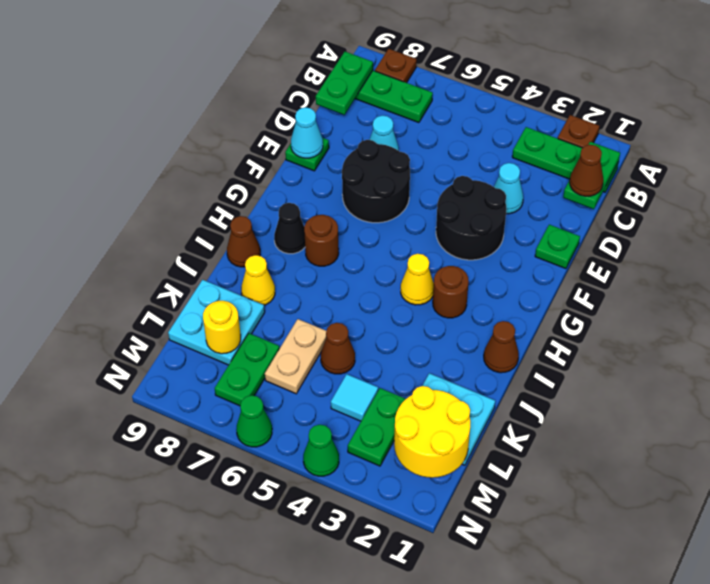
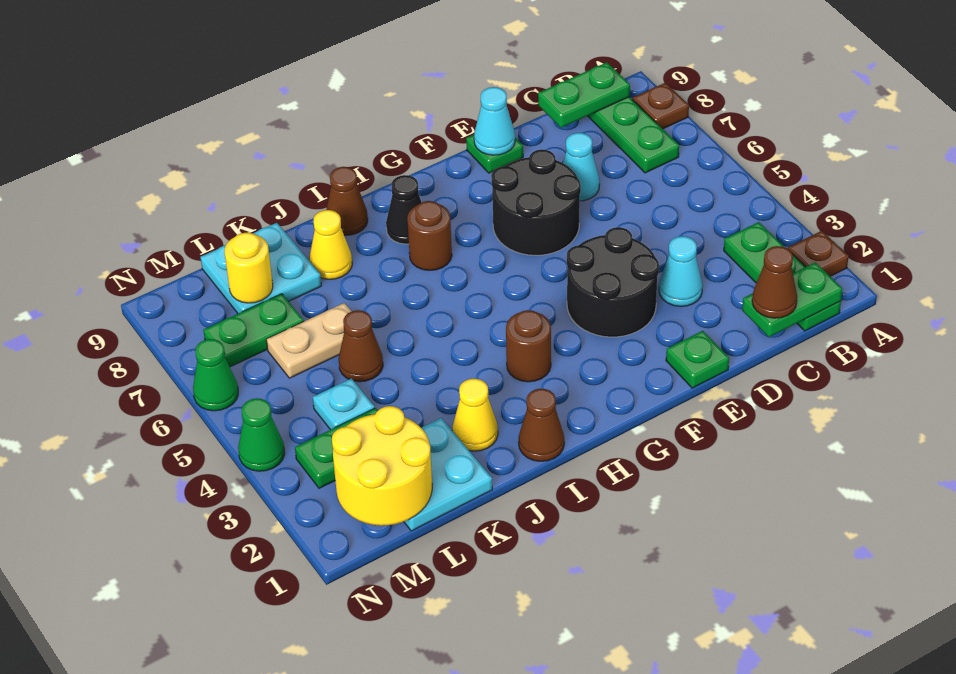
yellow cone H4 level 1 -> yellow cone J2 level 1
cyan tile L4 level 1 -> cyan plate L4 level 1

